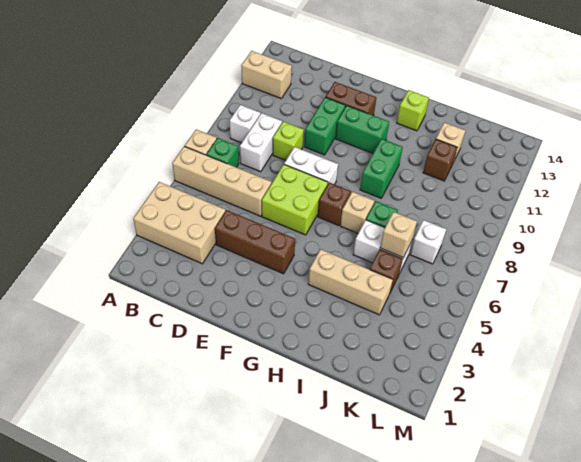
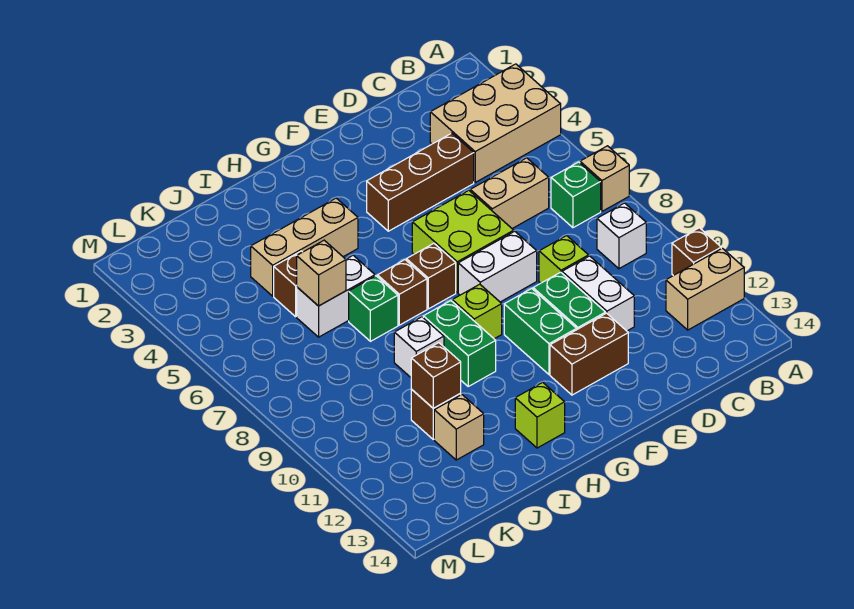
tan brick A6:D6 level 1 -> tan brick C6:D6 level 1
none -> brown brick A11 level 1
white brick C8:C9 level 1 -> white brick D10:D11 level 1
green brick F11:G11 level 1 -> green brick F10:F11 level 1
none -> lime brick G9 level 1
tan brick H7 level 1 -> brown brick H7 level 1
none -> brown brick J11 level 2
white brick K7 level 1 -> white brick I9 level 1

